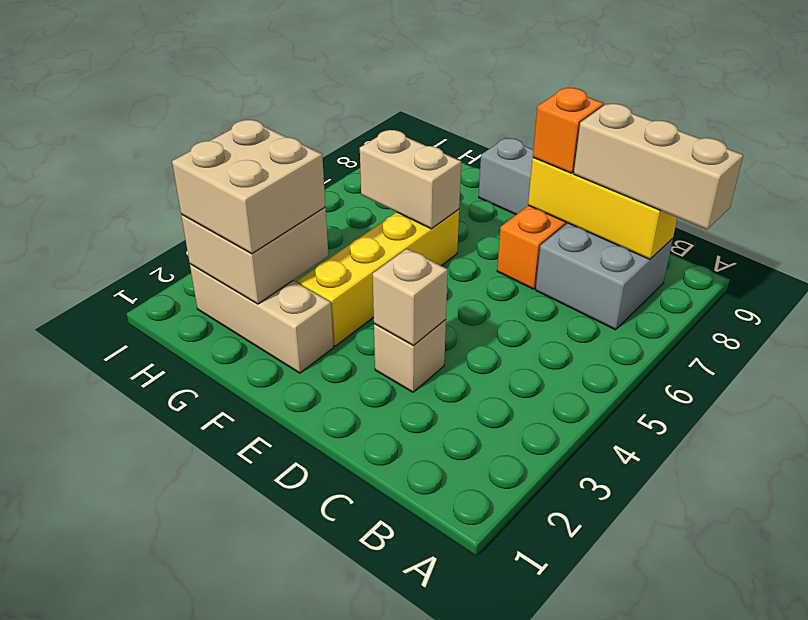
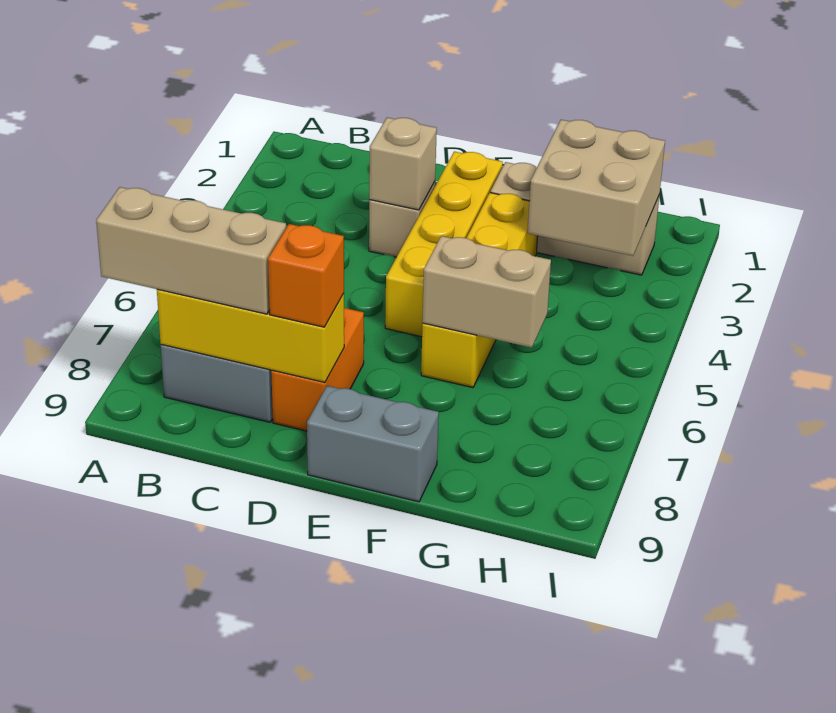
none -> yellow brick E2:E5 level 1
tan brick G2:H3 level 3 -> none

